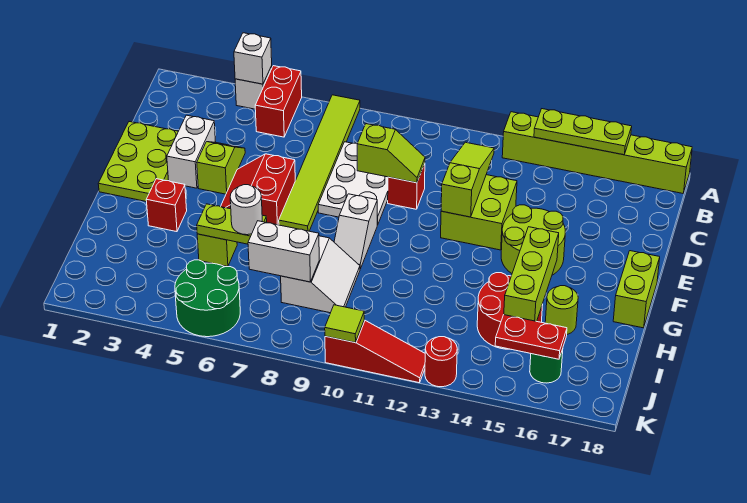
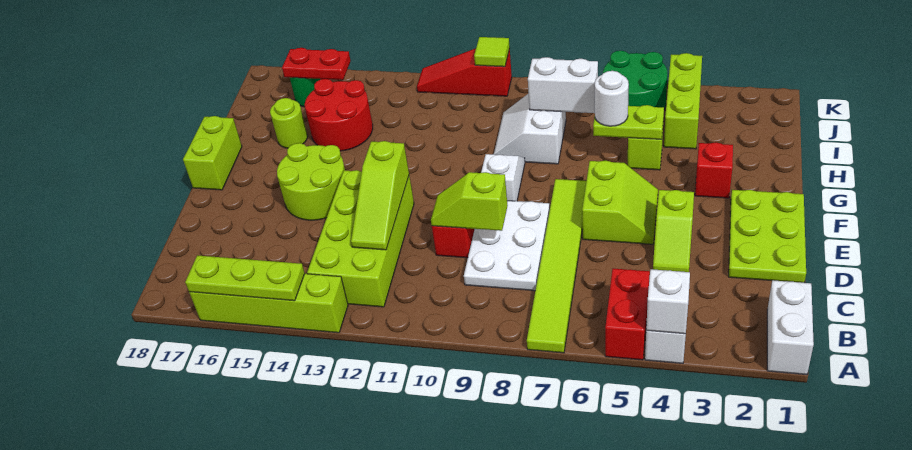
lime brick A13:A18 level 1 -> lime brick A13:A16 level 1
white brick D3:E3 level 1 -> white brick A1:B1 level 1
lime brick D12:E13 level 1 -> lime brick B12:E13 level 1
red slope E5:F6 level 1 top 6 -> lime slope E5:F6 level 1 top 6
lime brick G15:I15 level 2 -> lime brick I4:K4 level 1
red round brick K13 level 1 -> none

